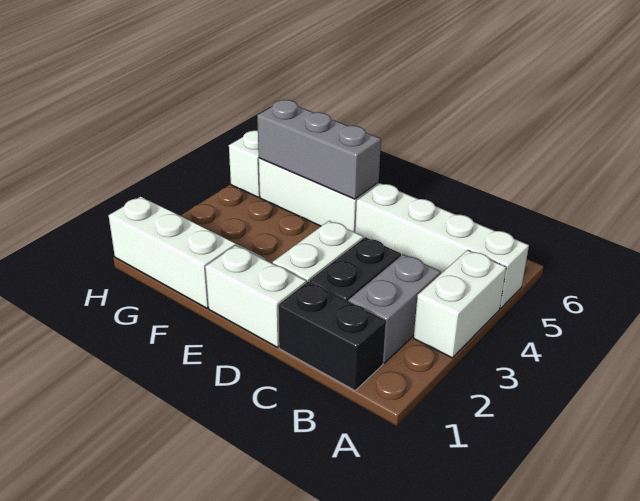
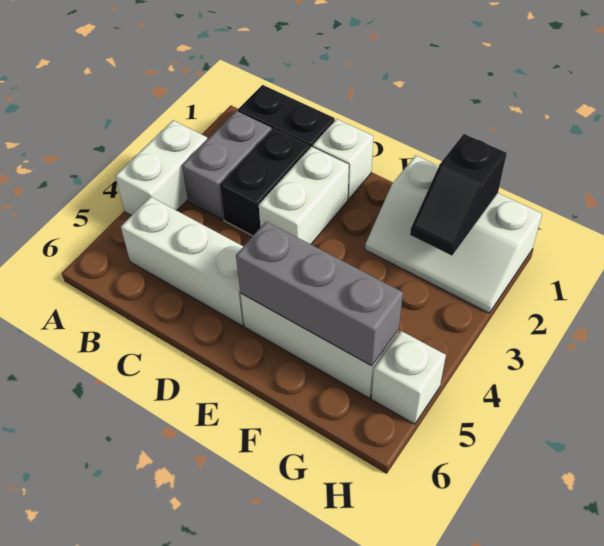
white brick A5:D5 level 1 -> white brick B5:D5 level 1
white brick D1:E1 level 1 -> white brick D1 level 1
none -> black slope G1:G2 level 2 top 1

